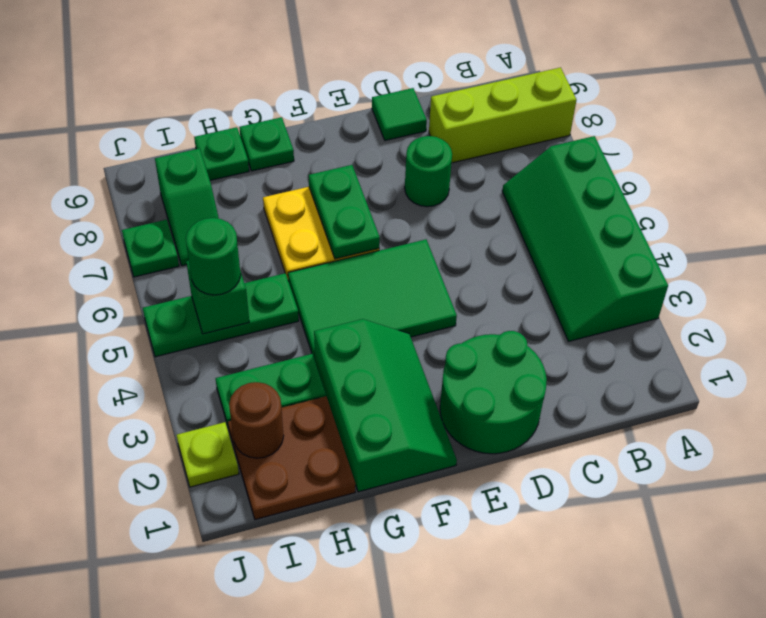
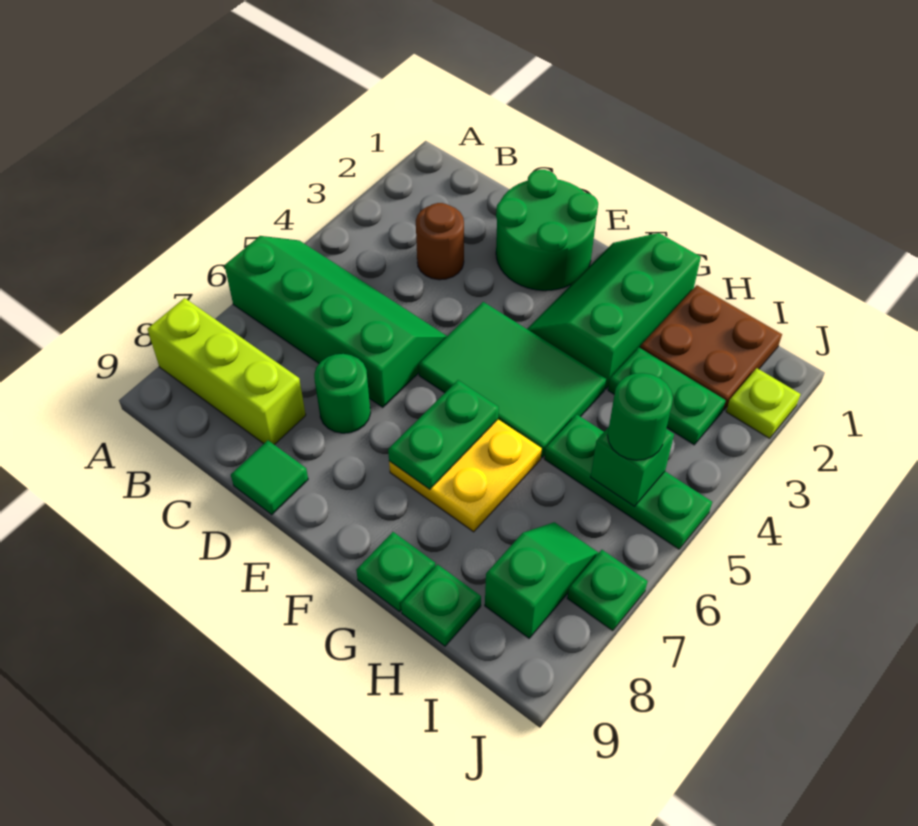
green slope A3:B6 level 1 top A -> green slope A5:D6 level 1 top 6
brown round brick I2 level 2 -> brown round brick C3 level 1

